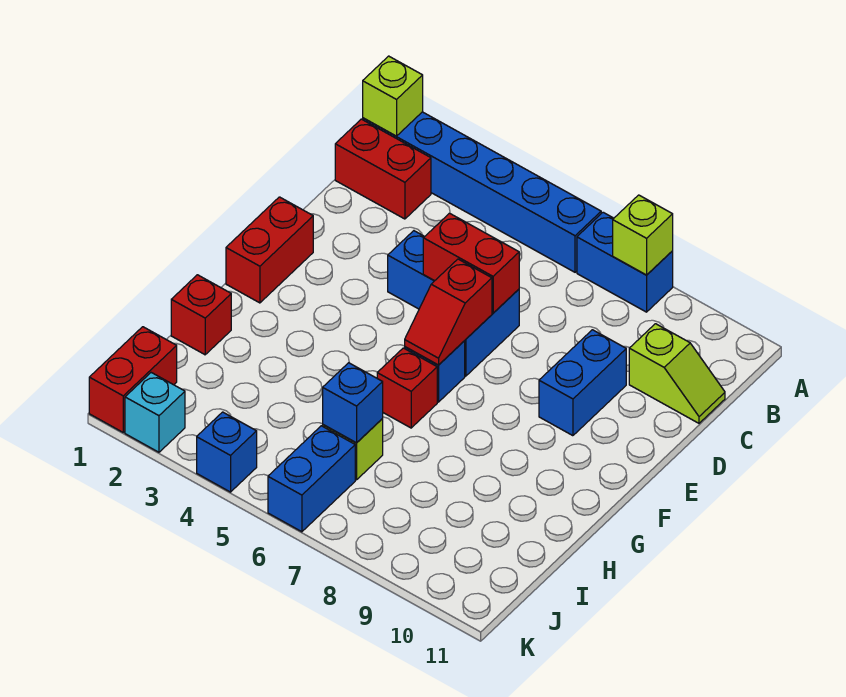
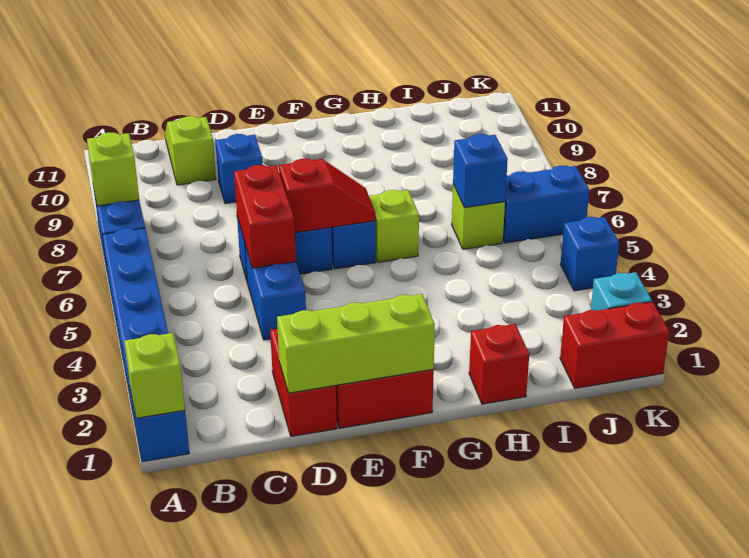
red brick B1:B2 level 1 -> red brick D1:D2 level 1
none -> lime brick D1:F1 level 2
blue brick D9:E9 level 1 -> blue brick D9 level 1
red brick G6 level 1 -> lime brick G6 level 1

